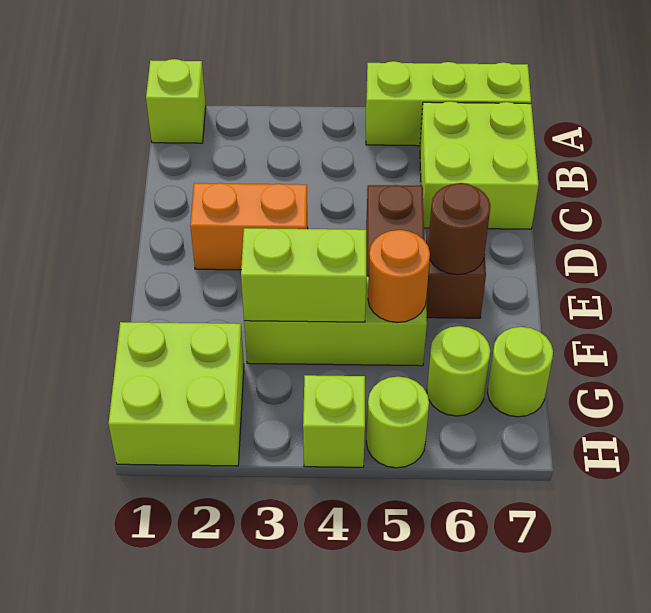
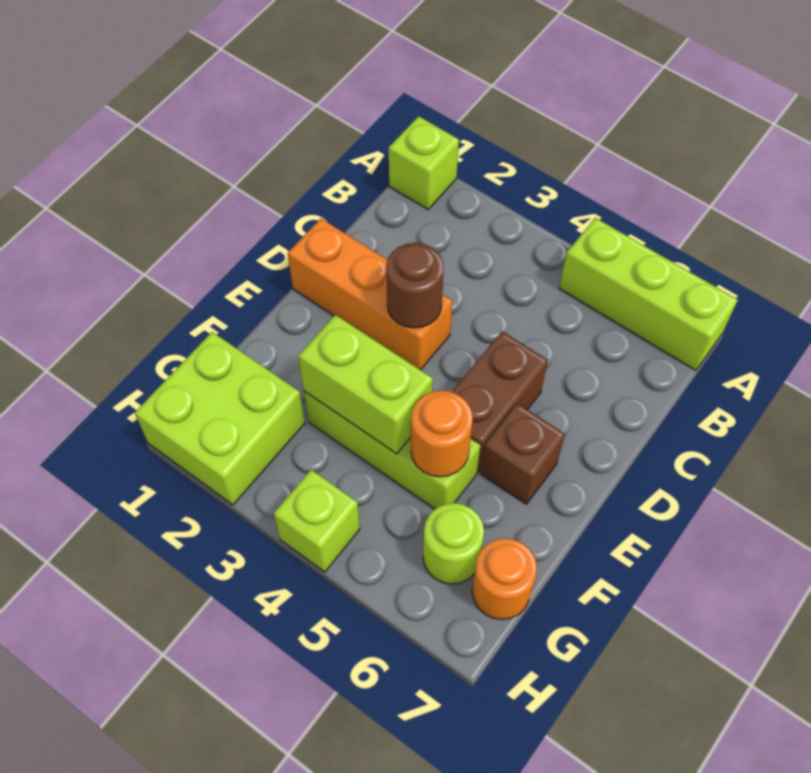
lime brick B6:C7 level 1 -> none
orange brick D2:D3 level 1 -> orange brick D1:D3 level 1
brown round brick E6 level 2 -> brown round brick D3 level 2
lime round brick G7 level 1 -> orange round brick G7 level 1
lime round brick H5 level 1 -> none

